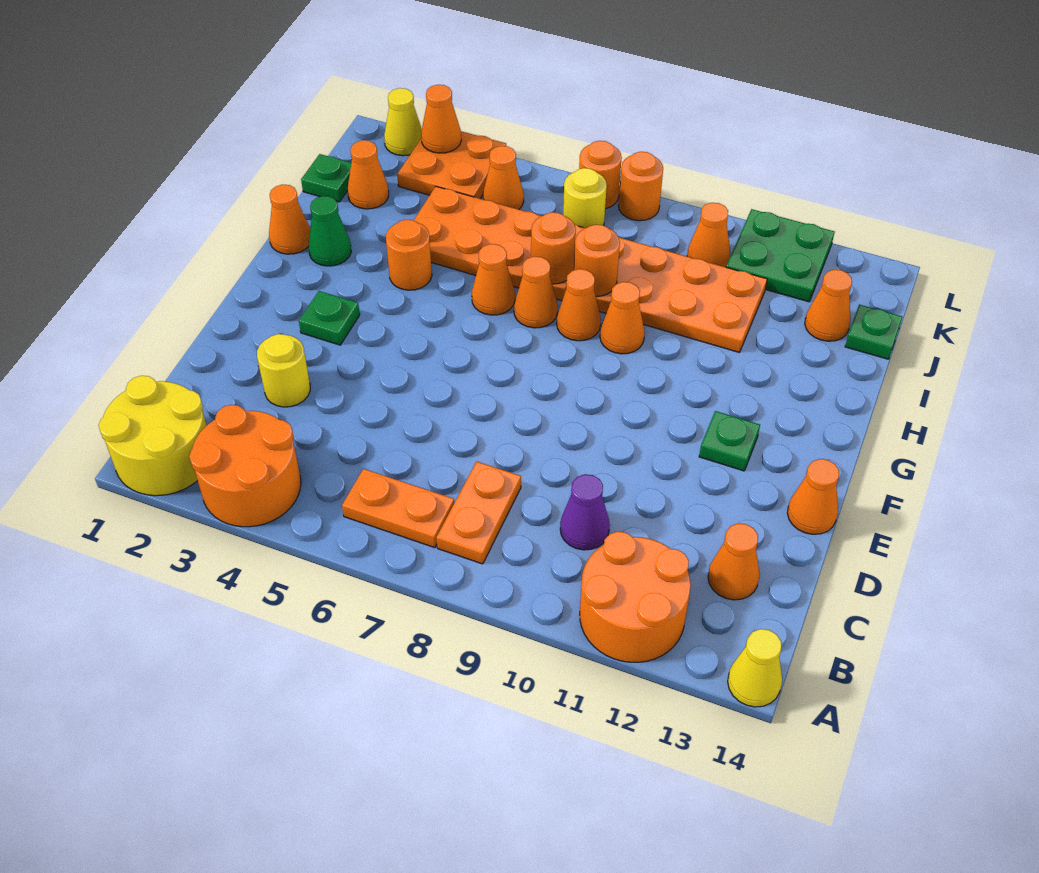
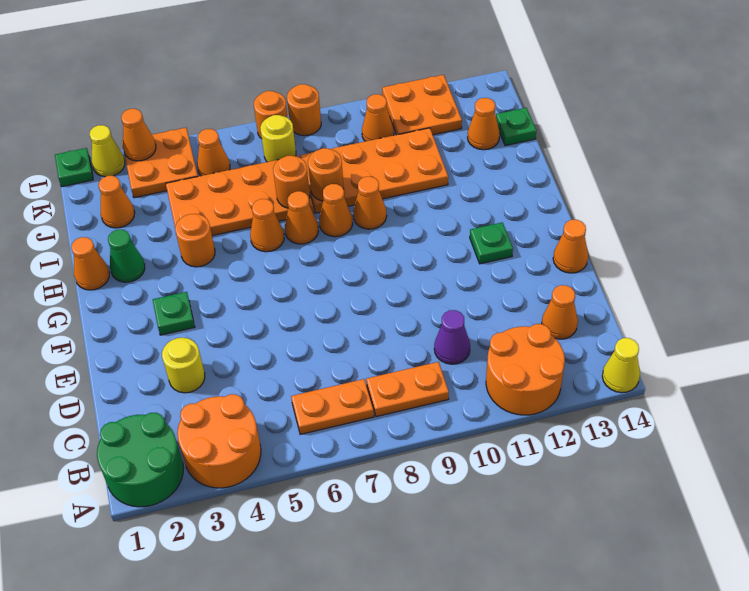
yellow round brick A1:B2 level 1 -> green round brick A1:B2 level 1
orange plate B8:C8 level 1 -> orange plate B8:B9 level 1
green plate J1 level 1 -> green plate L1 level 1
green plate K11:L12 level 1 -> orange plate K11:L12 level 1

